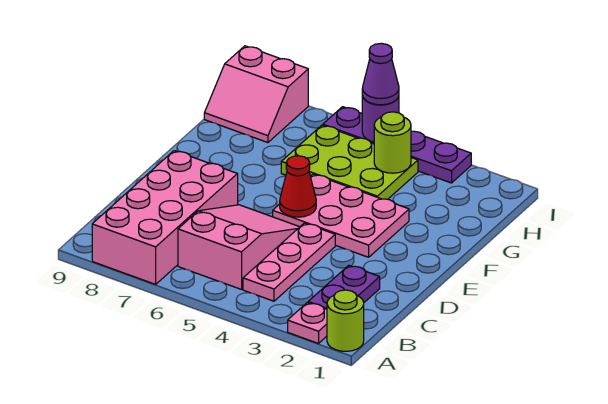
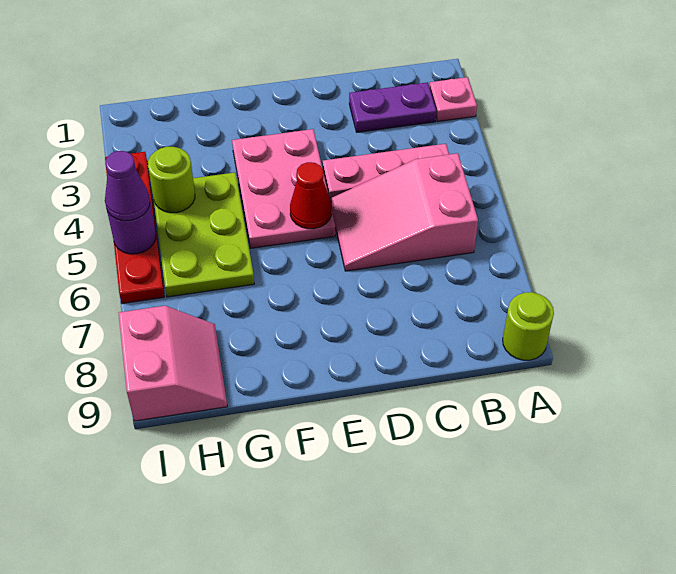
lime round brick A1 level 1 -> lime round brick A9 level 1
pink brick A7:D8 level 1 -> none
purple plate I3:I6 level 1 -> red plate I3:I6 level 1

